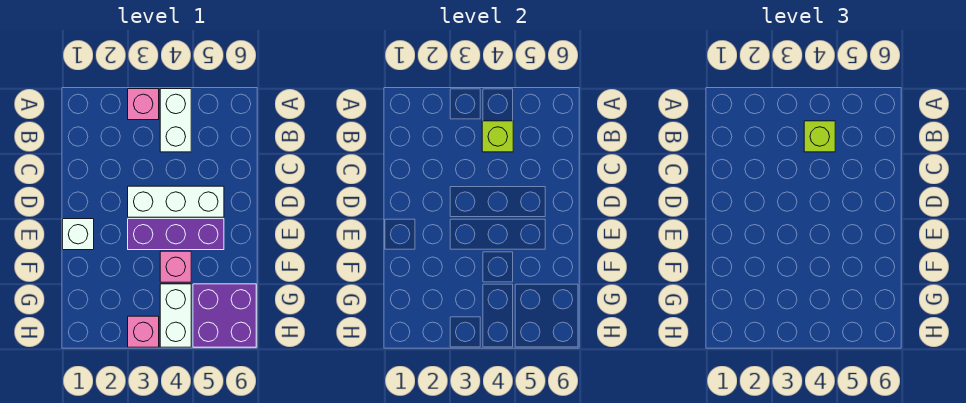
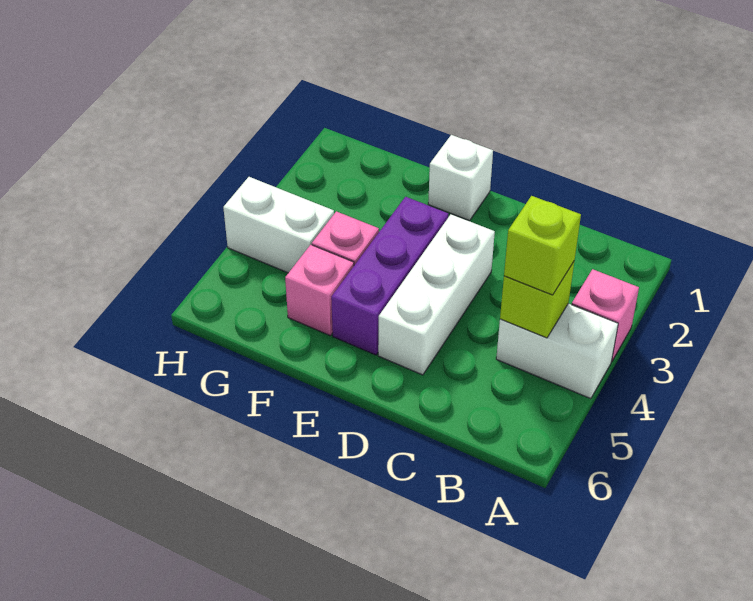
purple brick G5:H6 level 1 -> none
pink brick H3 level 1 -> pink brick F5 level 1

